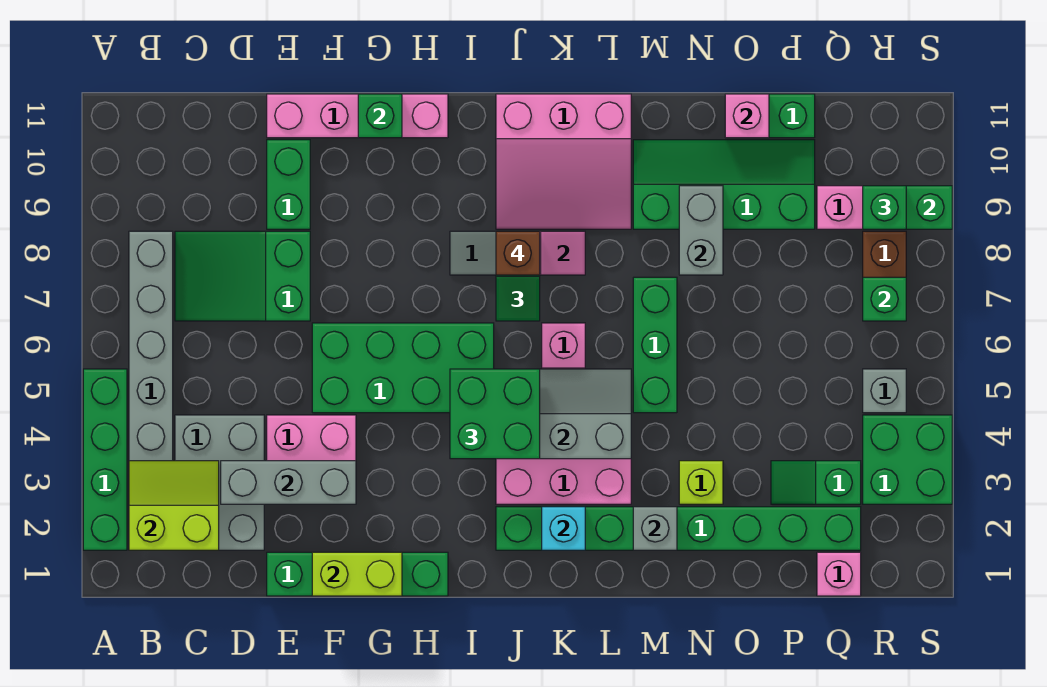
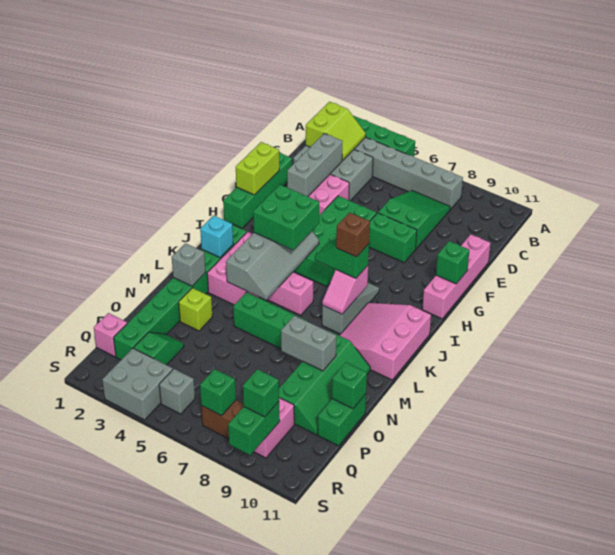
green brick E9:E10 level 1 -> green brick F7:F8 level 1
pink brick O11 level 2 -> green brick O11 level 2
green brick R3:S4 level 1 -> grey brick R3:S4 level 1

